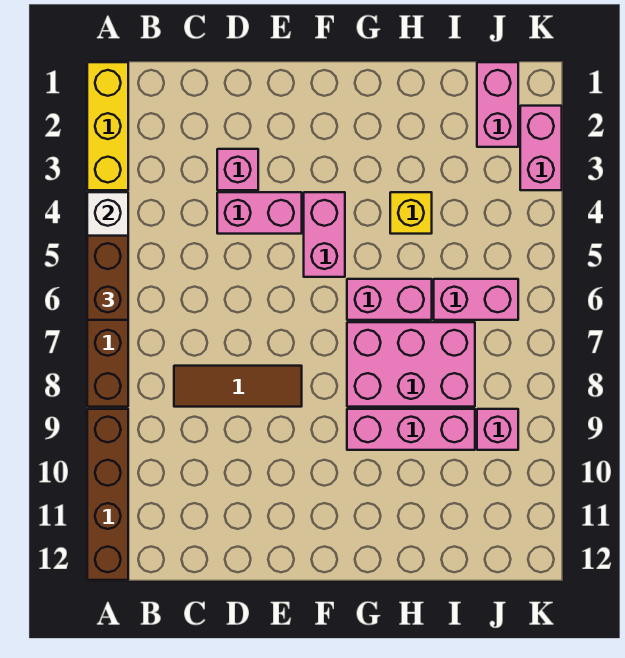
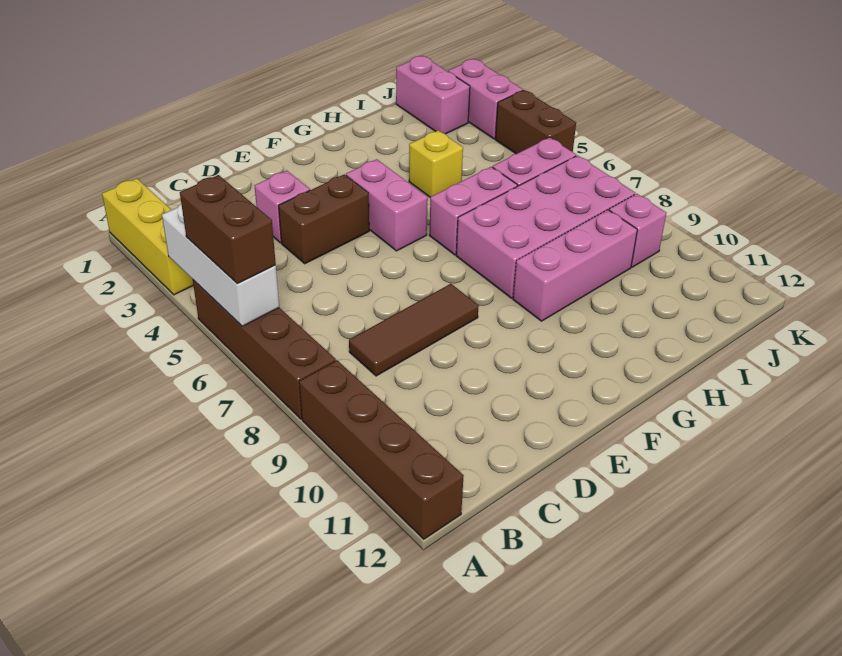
pink brick D4:E4 level 1 -> brown brick D4:E4 level 1
pink brick G7:I8 level 1 -> pink brick G7:J8 level 1
none -> brown brick K4:K5 level 1

